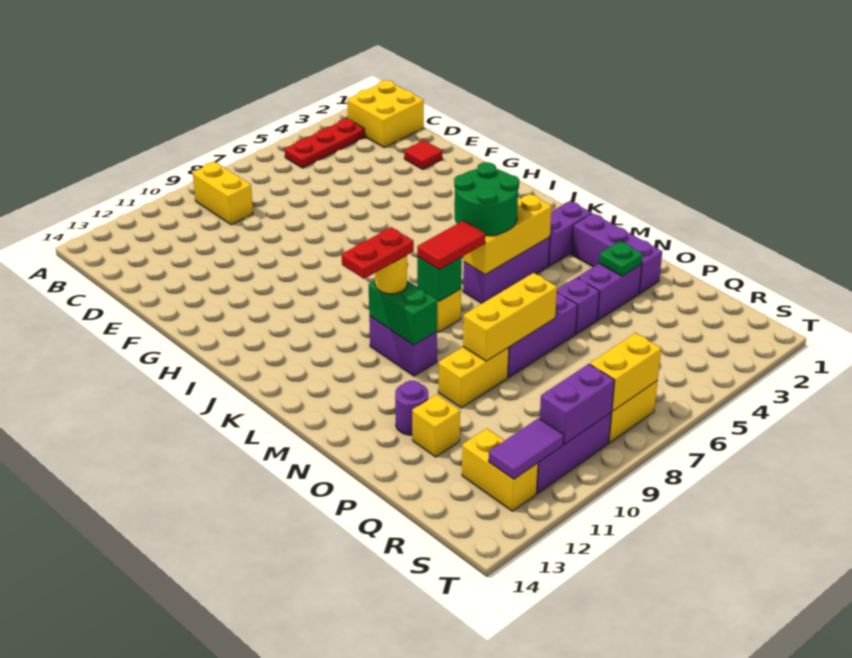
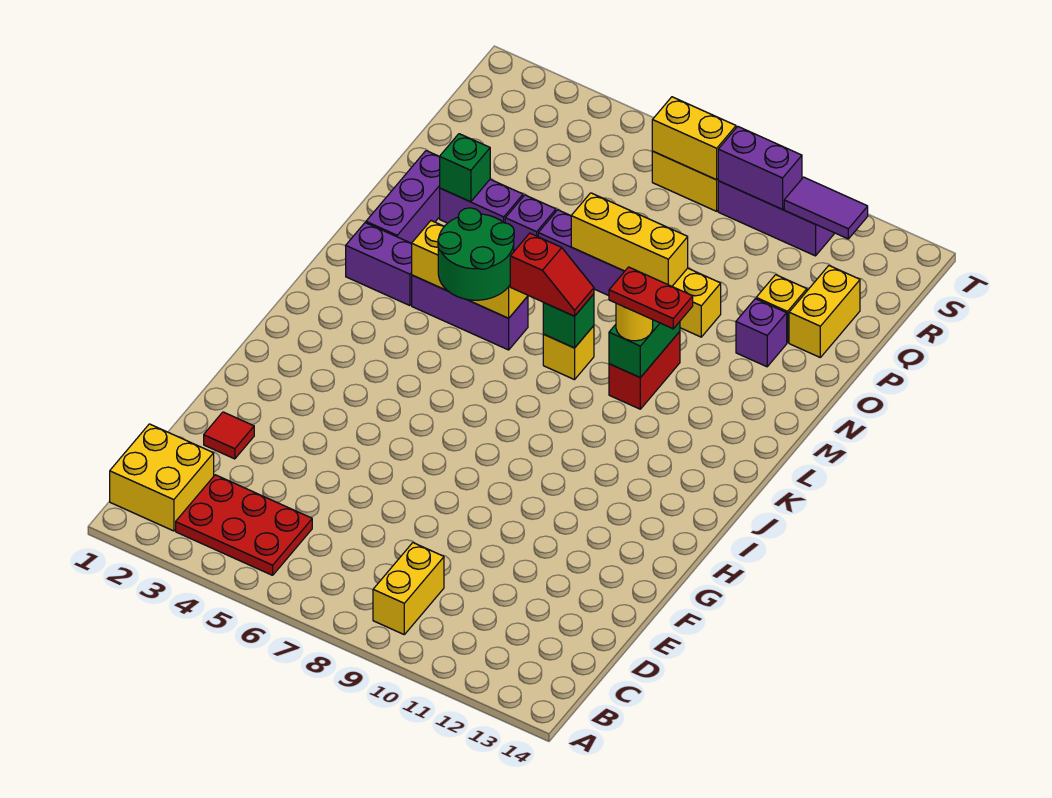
red plate B3:B5 level 1 -> red plate B3:C5 level 1
red tile L7:L8 level 3 -> red slope L7:L8 level 3 top 7
purple brick L10:M10 level 1 -> red brick L10:M10 level 1
green plate O3 level 2 -> green brick O3 level 2
purple round brick O12 level 1 -> purple brick O12 level 1
yellow brick R12:S12 level 1 -> yellow brick P13:Q13 level 1

